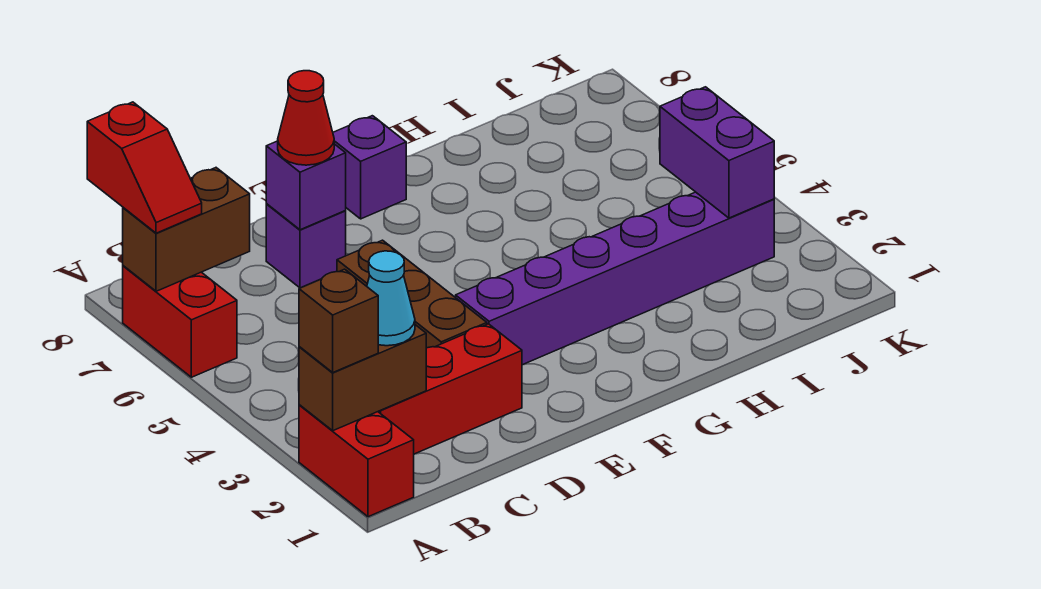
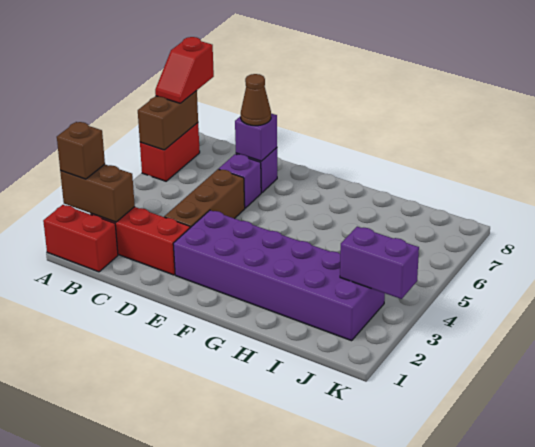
red brick A1:A2 level 1 -> red brick A1:B1 level 1
brown brick A7:B7 level 2 -> brown brick A6:A7 level 2
cyan cone B2 level 3 -> none
red cone D7 level 3 -> brown cone D7 level 3
purple brick E3:J3 level 1 -> purple brick E2:J3 level 1
purple brick F8 level 1 -> purple brick D6 level 1
purple brick J3:J4 level 2 -> purple brick J3:K3 level 2

